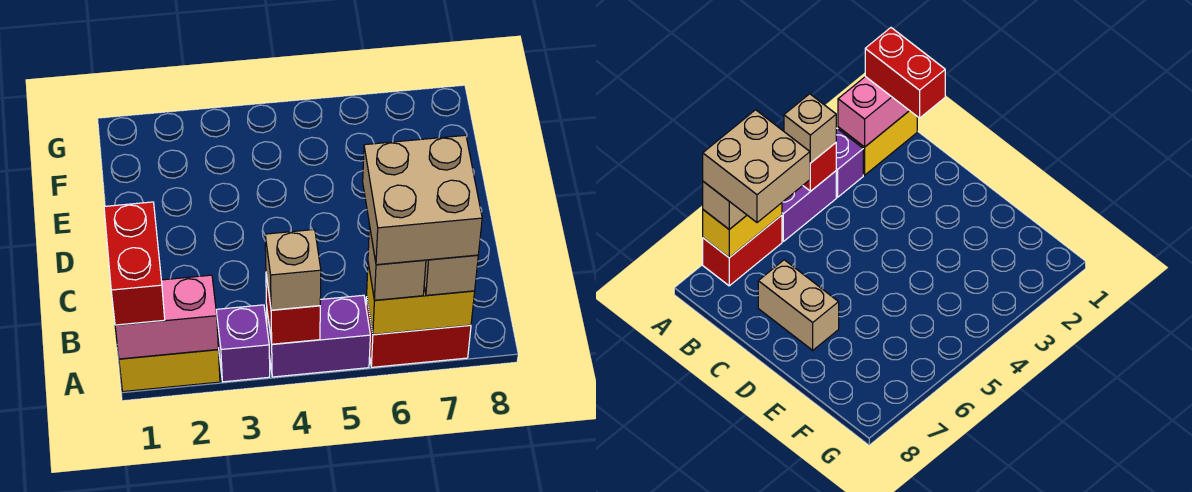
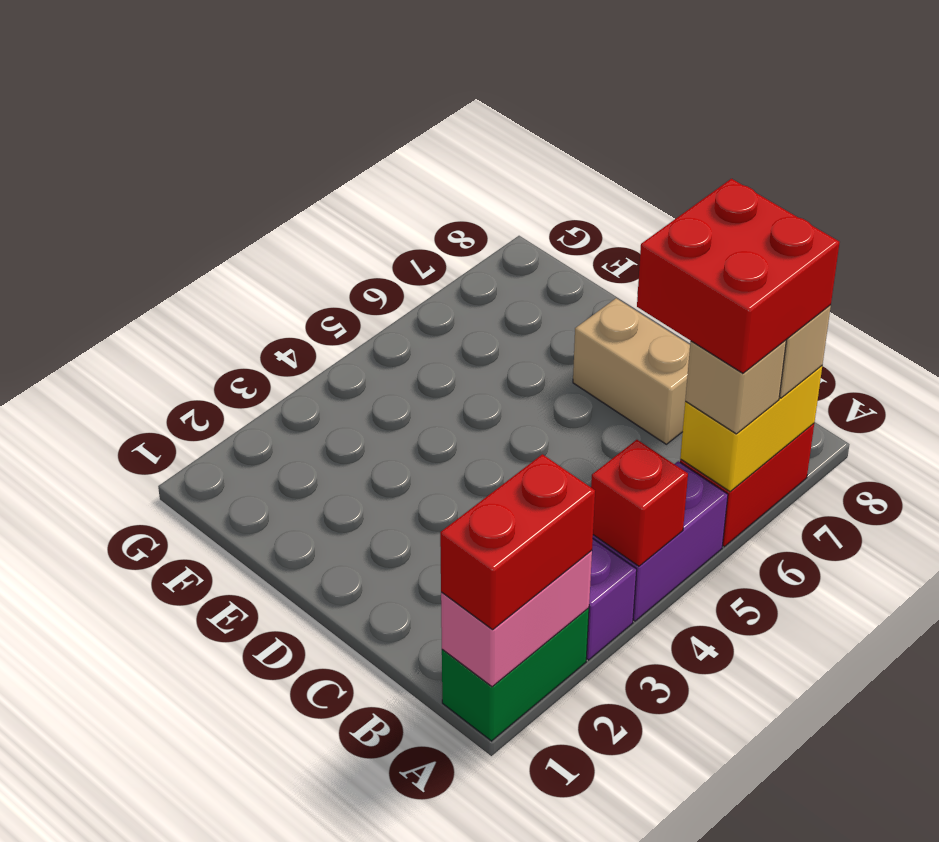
yellow brick A1:A2 level 1 -> green brick A1:A2 level 1
red brick A1:B1 level 3 -> red brick A1:A2 level 3
tan brick A4 level 3 -> none
tan brick A6:B7 level 4 -> red brick A6:B7 level 4

